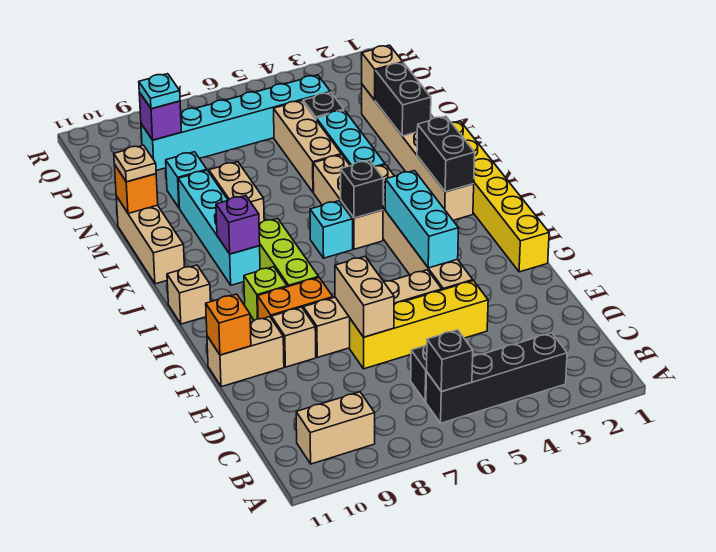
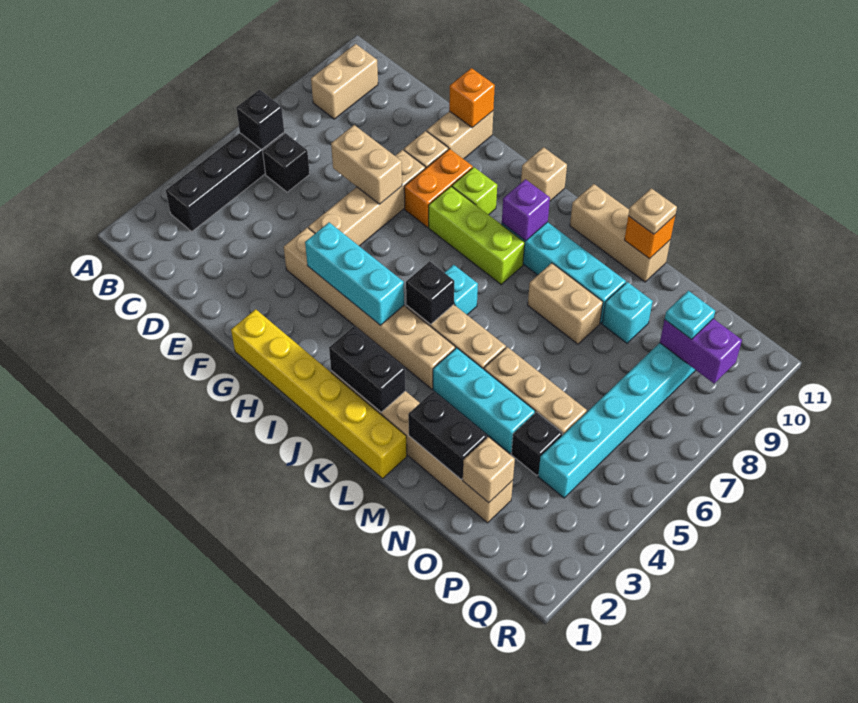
yellow brick E4:E7 level 1 -> none
purple brick P9 level 2 -> purple brick P9:Q9 level 2

